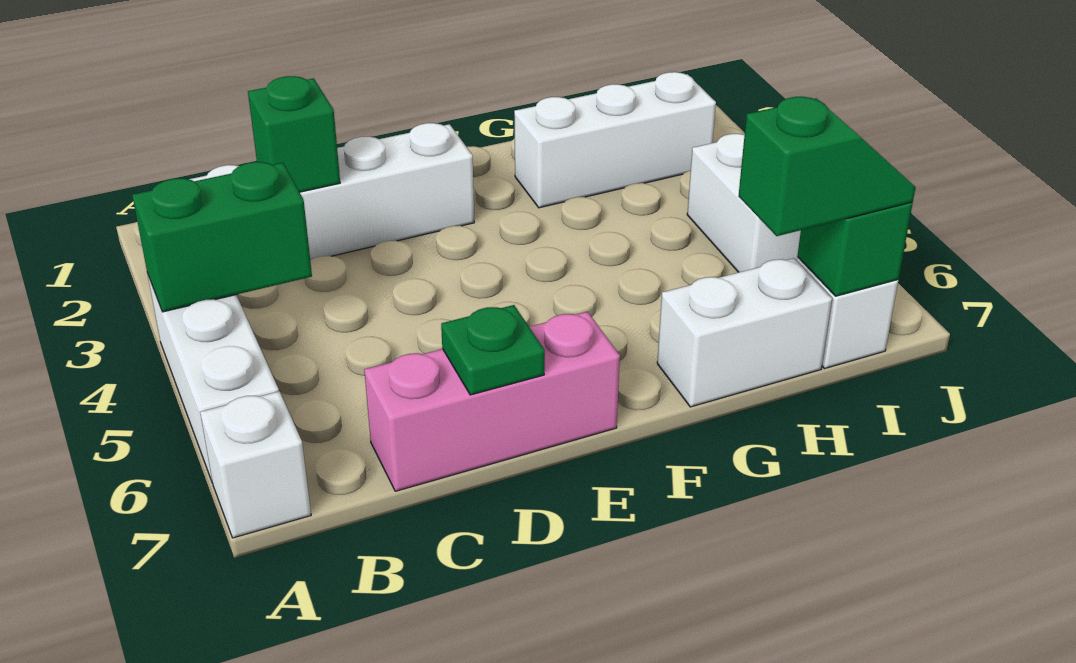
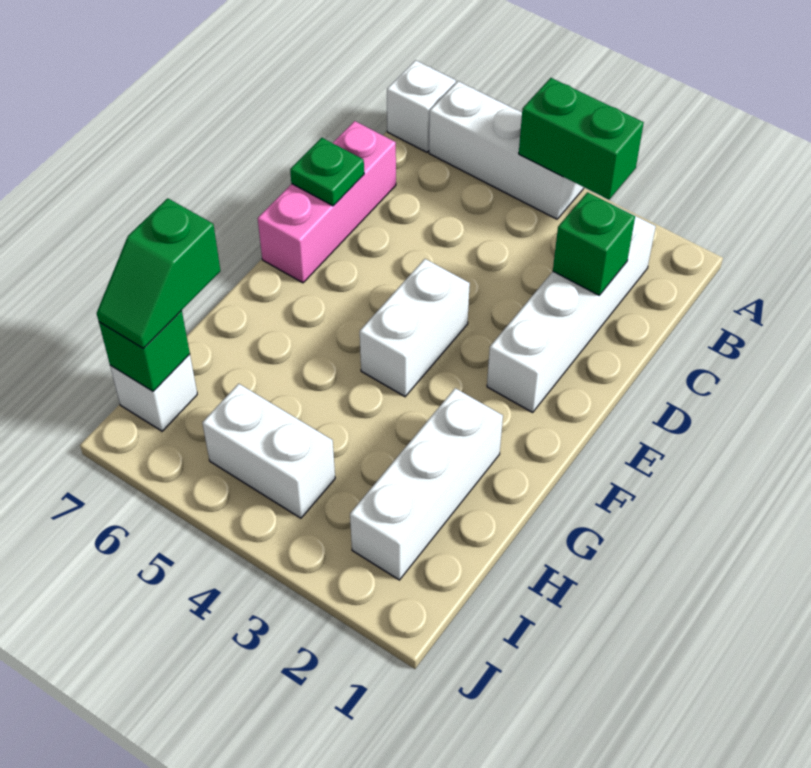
green brick A4:B4 level 2 -> green brick A3:A4 level 2
white brick G7:H7 level 1 -> white brick E4:F4 level 1

